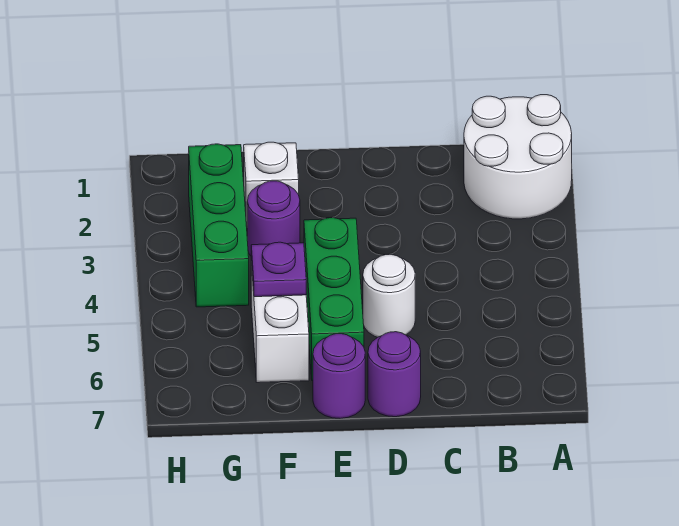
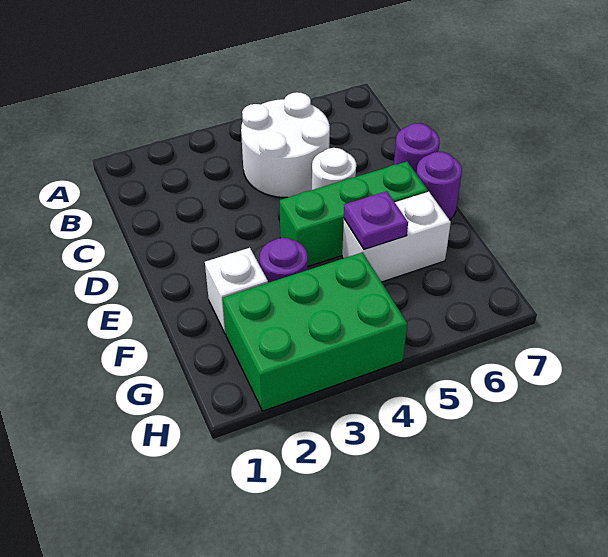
white round brick A1:B2 level 1 -> white round brick B4:C5 level 1
green brick G2:G4 level 1 -> green brick G2:H4 level 1

